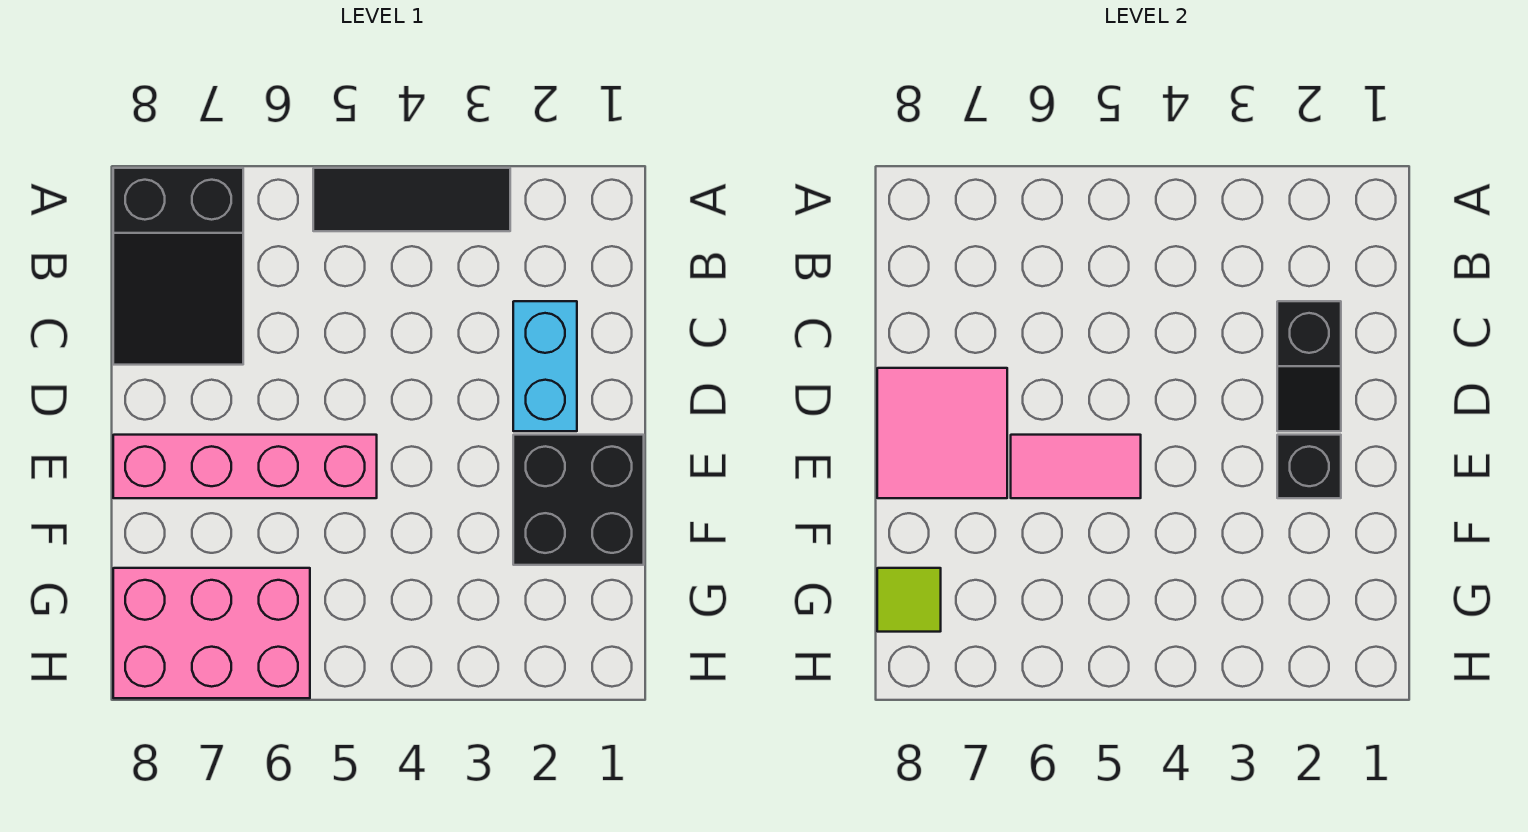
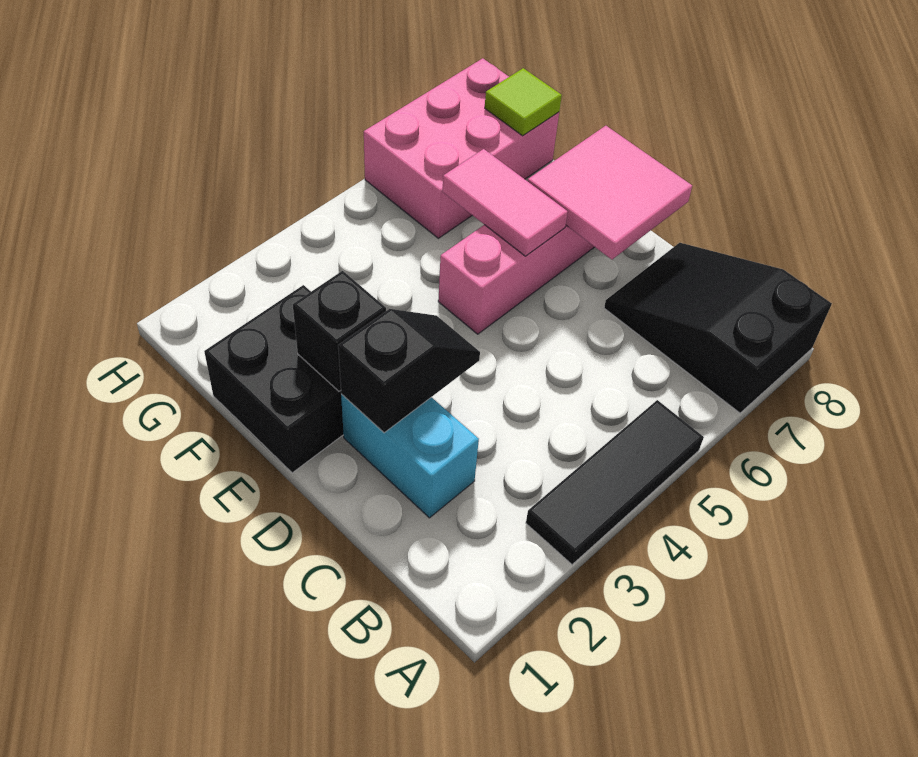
black slope C2:D2 level 2 top C -> black slope D2:D3 level 2 top 2
pink tile E5:E6 level 2 -> pink tile E6:F6 level 2

